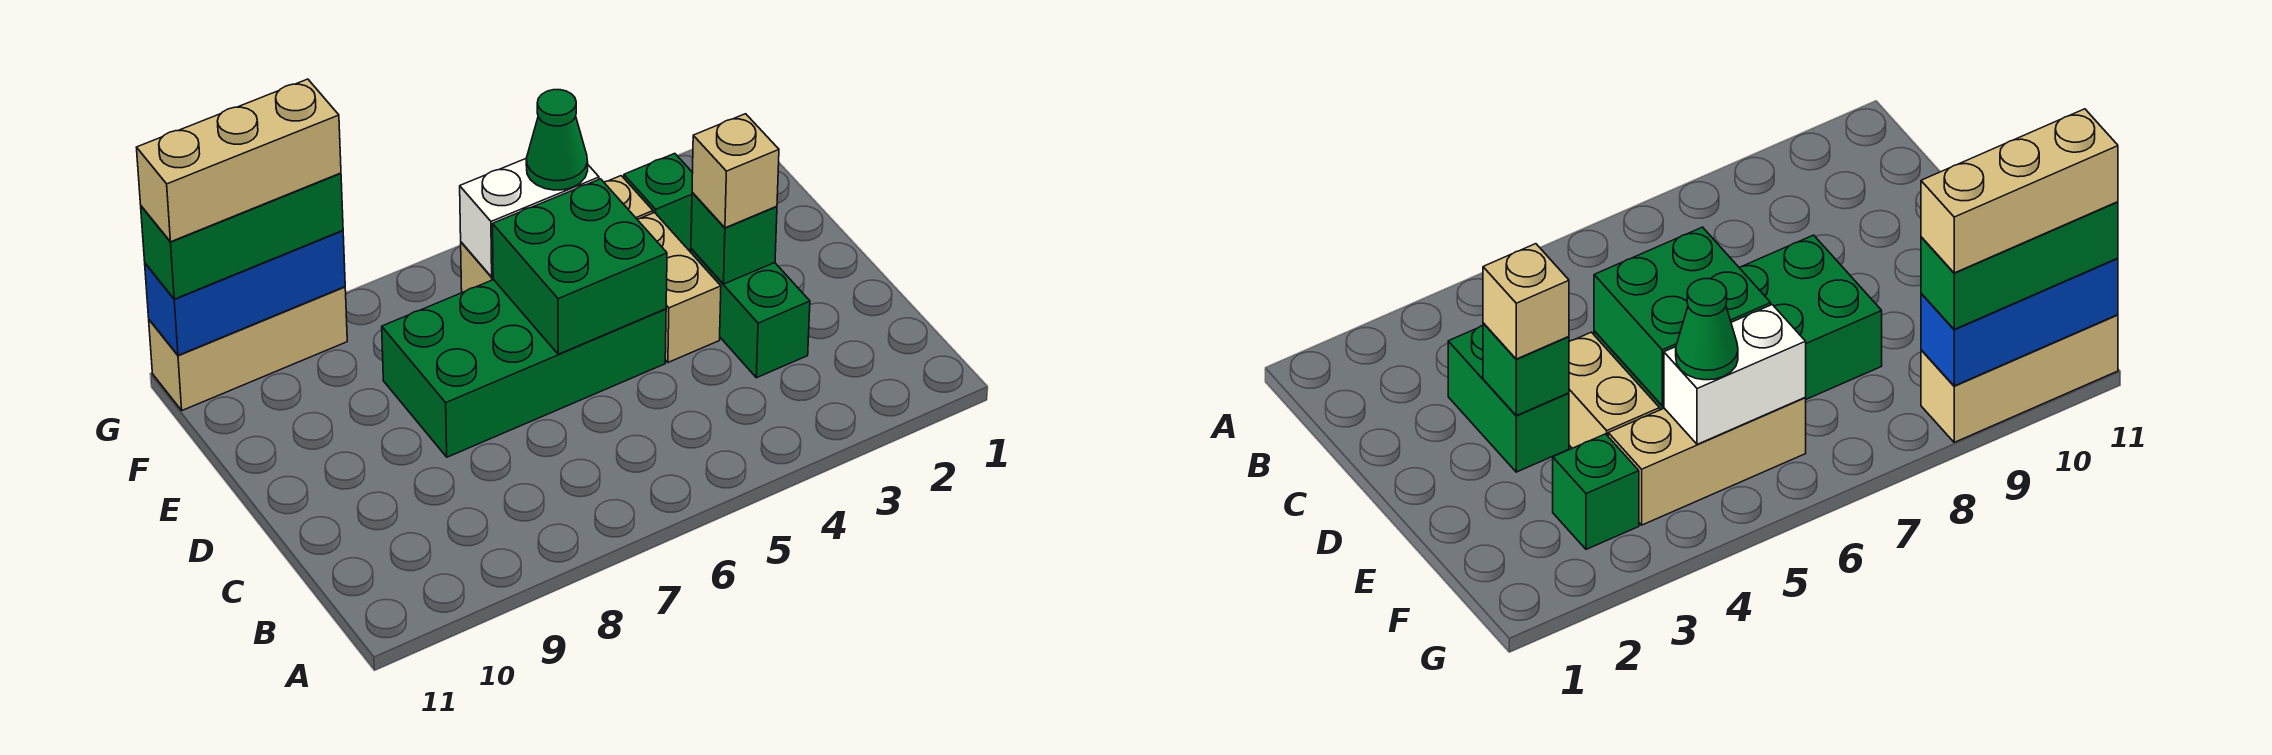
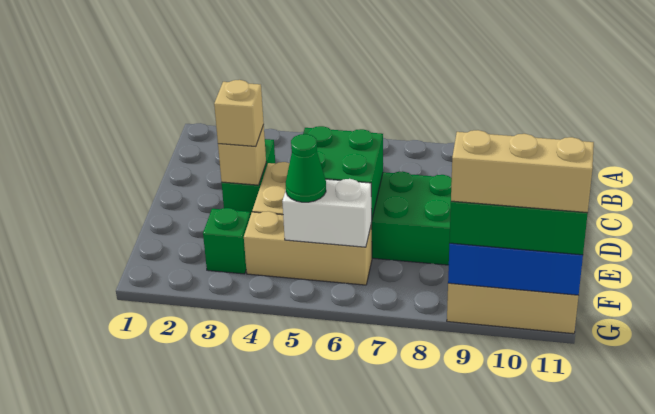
green brick D3 level 2 -> tan brick D3 level 2

